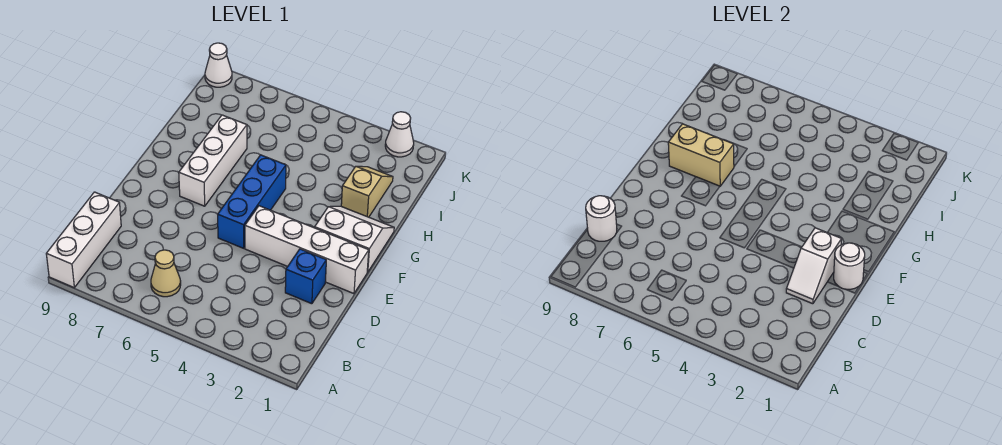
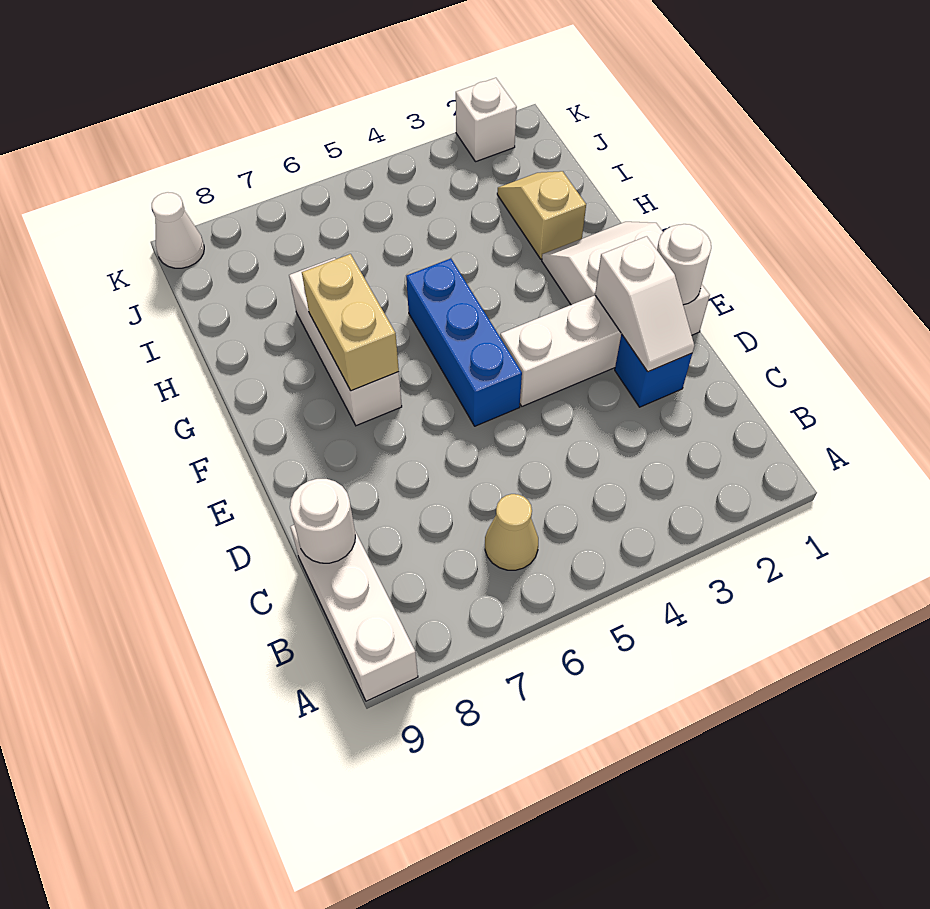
tan brick G7:G8 level 2 -> tan brick F7:G7 level 2
white cone K2 level 1 -> white brick K2 level 1

